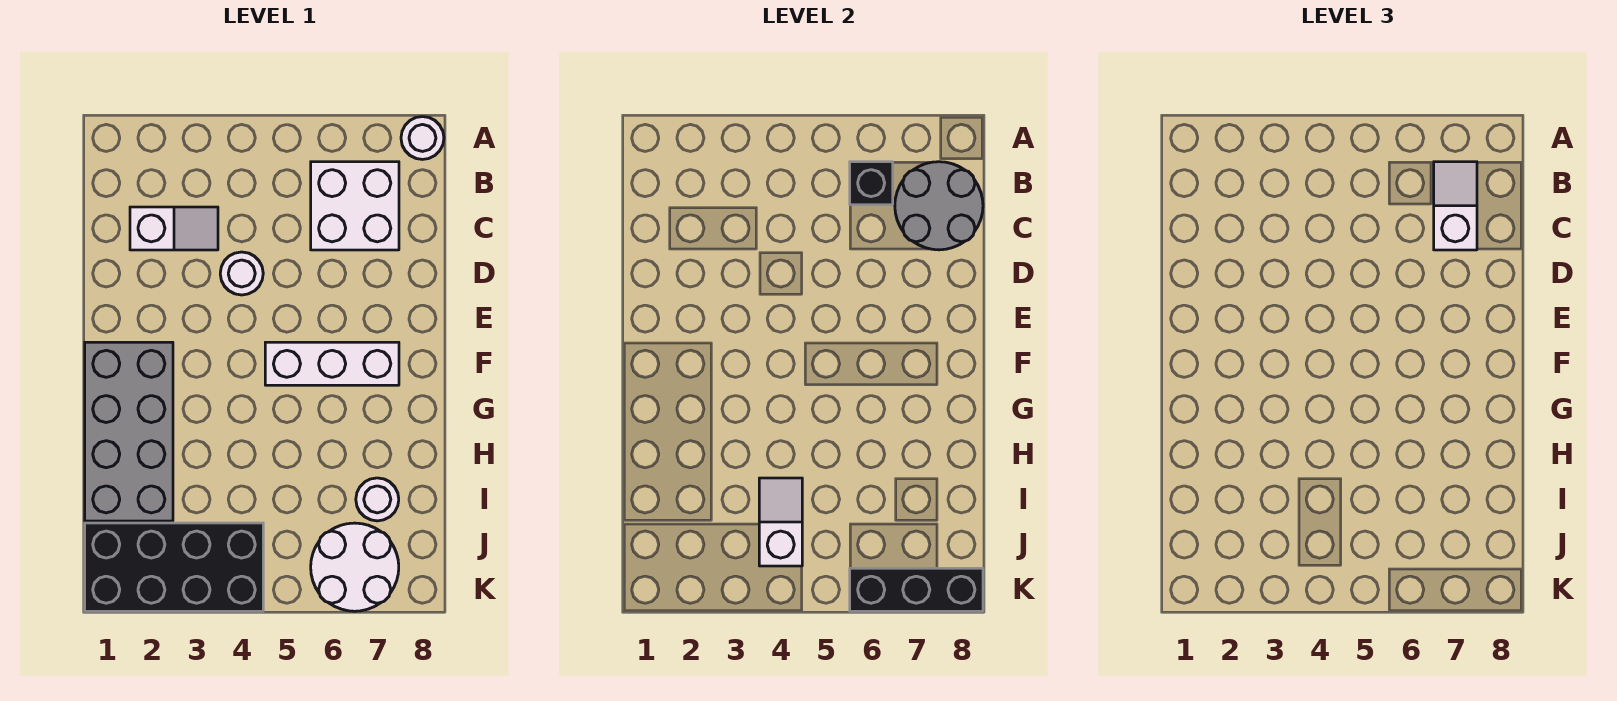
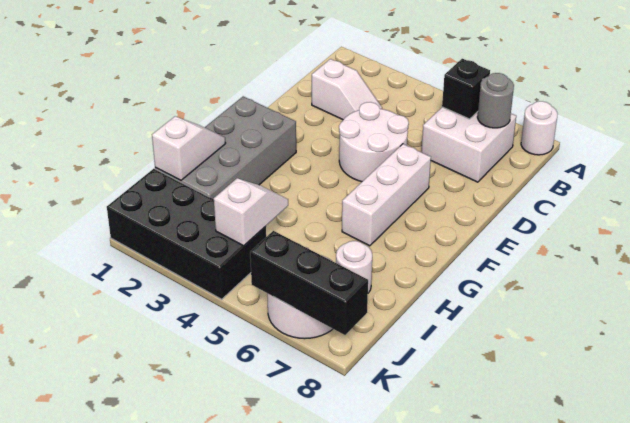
grey round brick B7:C8 level 2 -> grey round brick B7 level 2
white slope B7:C7 level 3 top C -> white slope H1:I1 level 2 top I
white round brick D4 level 1 -> white round brick D4:E5 level 1
white brick F5:F7 level 1 -> white brick E6:G6 level 1

